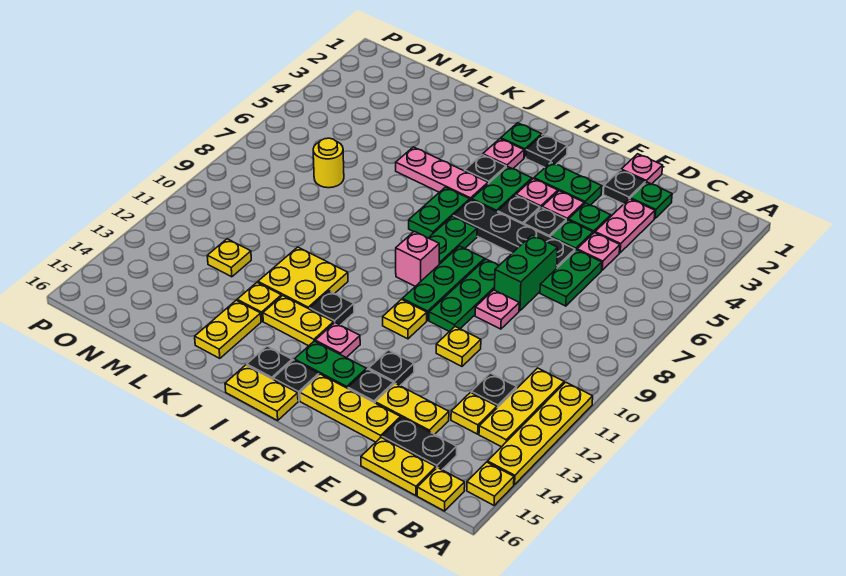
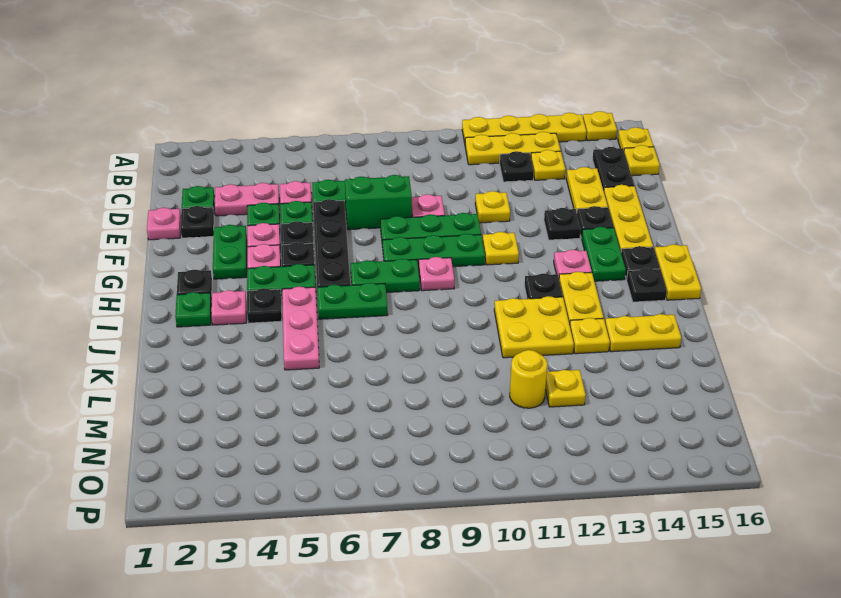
yellow plate C16:D16 level 1 -> yellow plate C16 level 1
pink brick H9 level 1 -> pink plate H9 level 1
yellow round brick M7 level 1 -> yellow round brick M11 level 1

